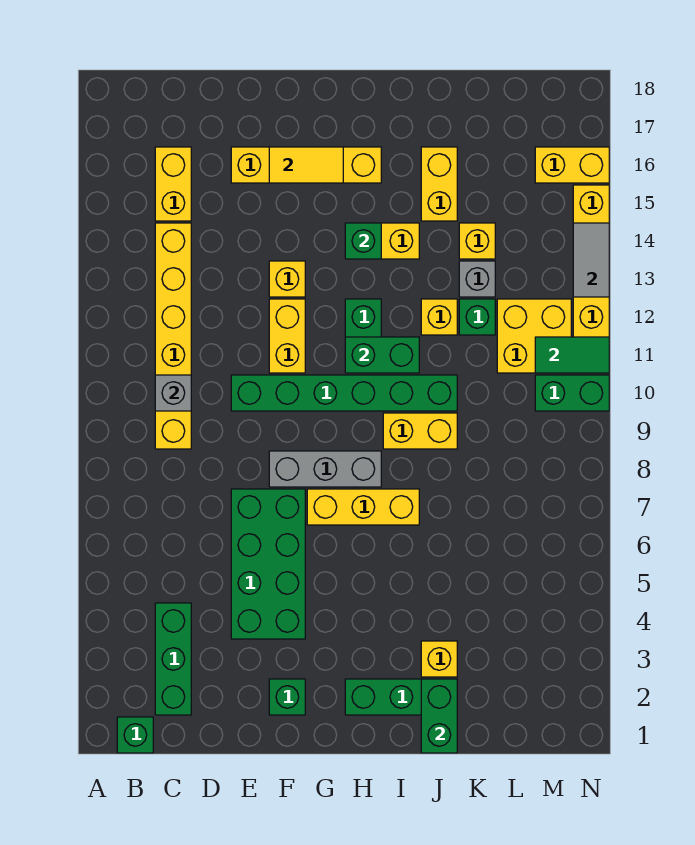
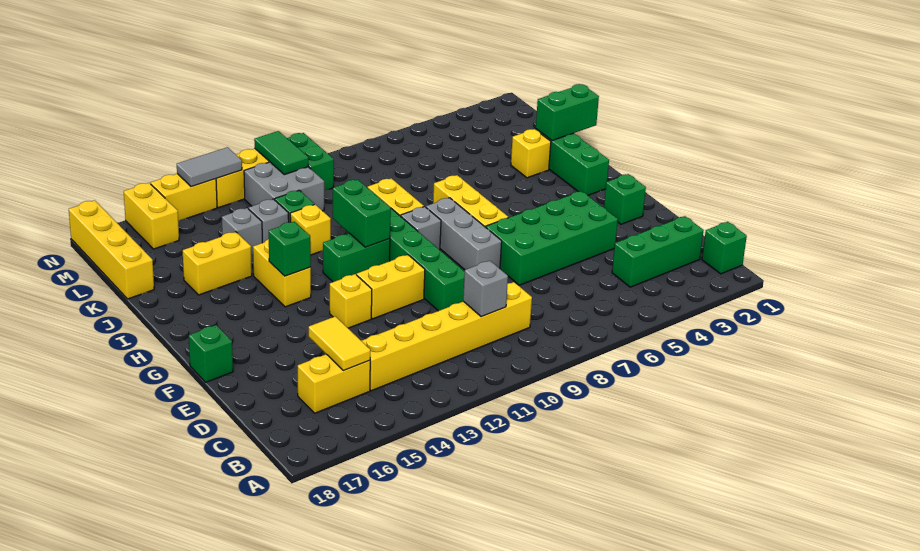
yellow brick E16:H16 level 1 -> yellow brick K18:N18 level 1
yellow tile F16:G16 level 2 -> yellow tile C15:D15 level 2
none -> green brick F18 level 1
none -> grey brick H9 level 1
yellow brick K14 level 1 -> grey brick K14 level 1
yellow brick L11:M12 level 1 -> grey brick L11:M12 level 1

